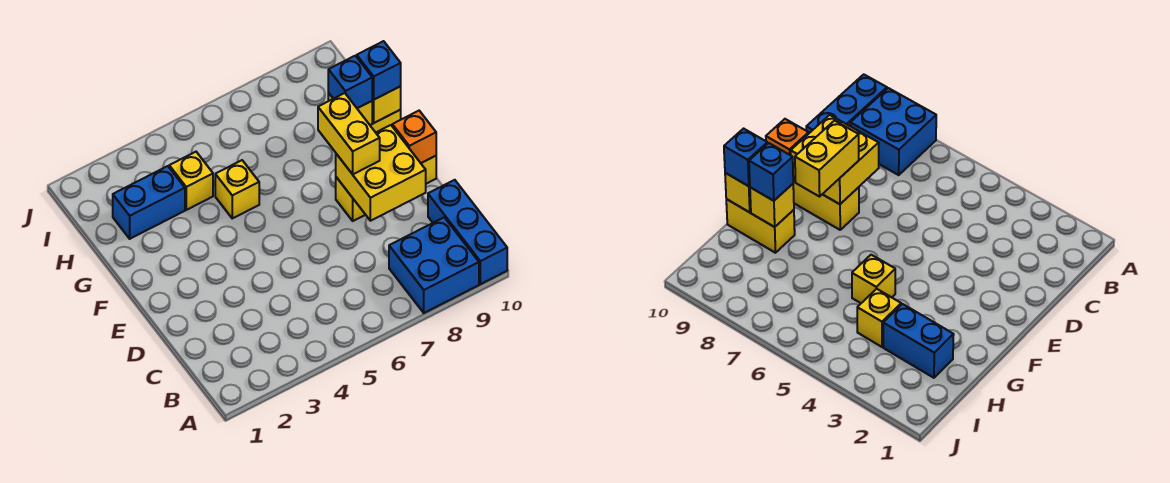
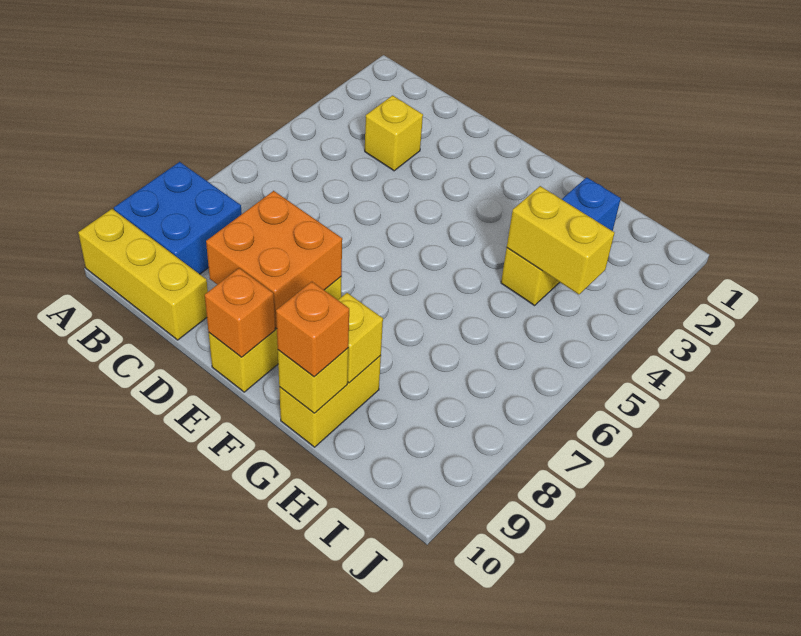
blue brick A10:C10 level 1 -> yellow brick A10:C10 level 1
yellow brick D8:E9 level 2 -> orange brick D8:E9 level 2
yellow brick E8:F8 level 3 -> yellow brick H4:I4 level 2
yellow brick G5 level 1 -> yellow brick C3 level 1
blue brick G9 level 3 -> none
blue brick G10 level 3 -> orange brick G10 level 3

